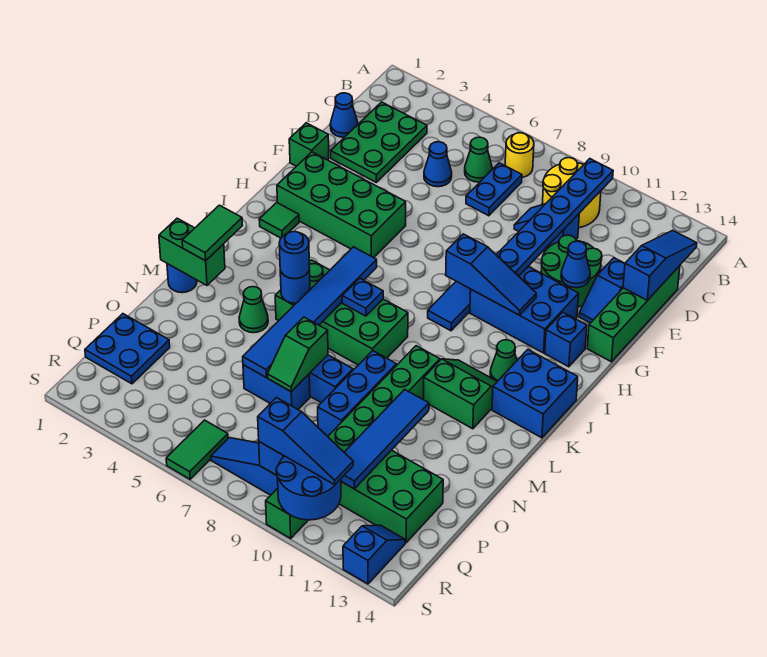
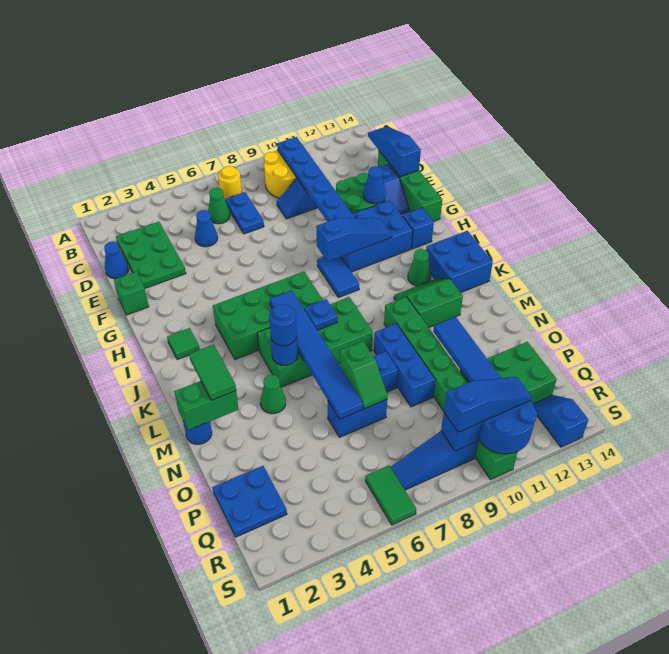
green brick G2:H5 level 1 -> green brick I4:J7 level 1

